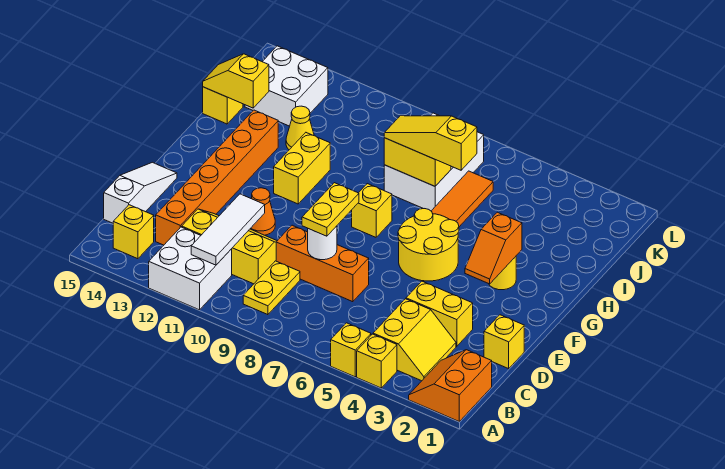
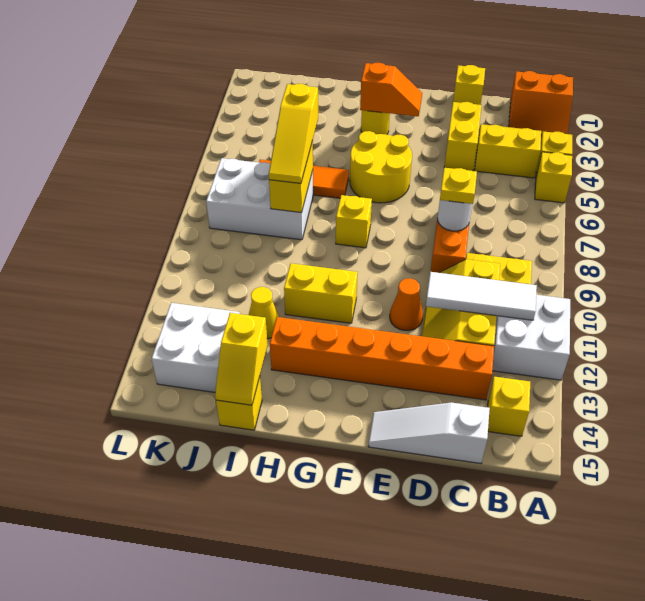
yellow plate D8:E8 level 3 -> yellow plate D8 level 3

